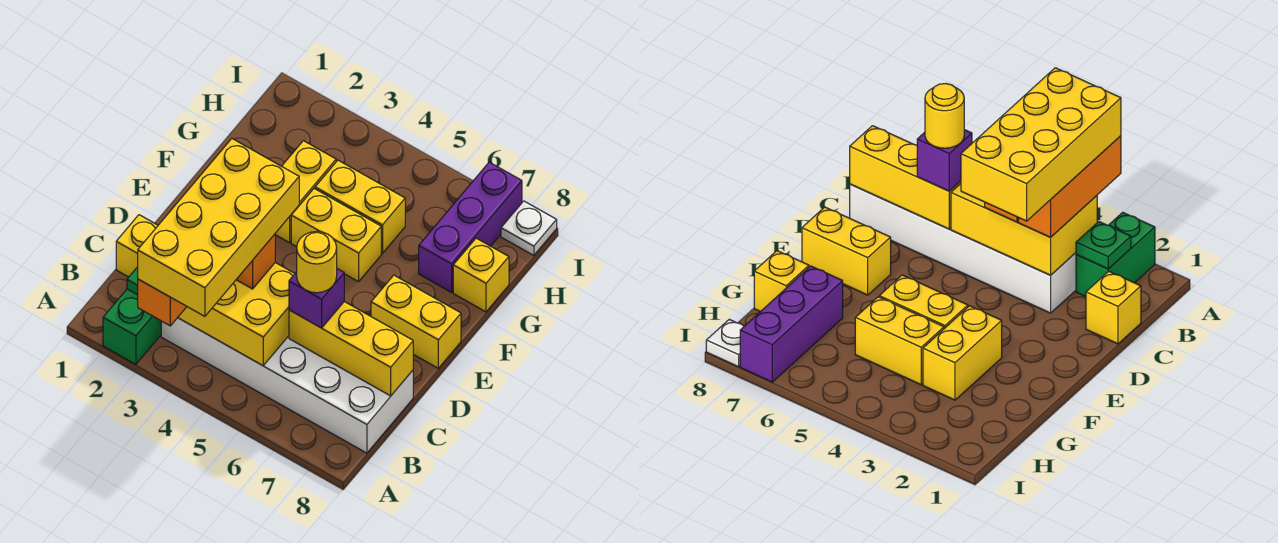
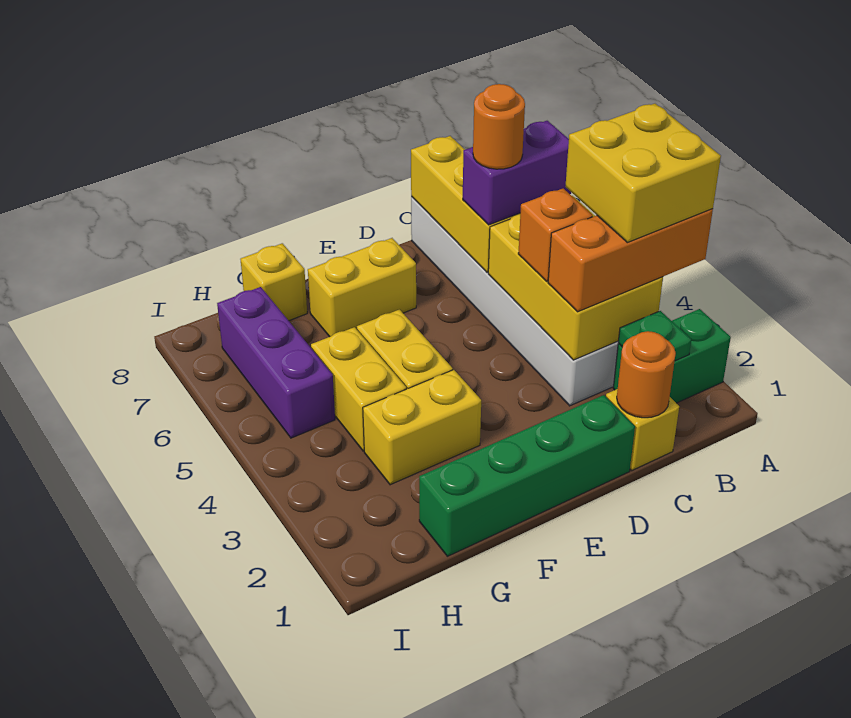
yellow brick A3:D4 level 4 -> yellow brick A3:B4 level 4
none -> orange round brick C1 level 2
purple brick C6 level 3 -> purple brick B6:C6 level 3
yellow round brick C6 level 4 -> orange round brick C6 level 4
none -> green brick D1:G1 level 1
yellow brick E7:E8 level 1 -> yellow brick E7:F7 level 1
purple brick G7:I7 level 1 -> purple brick H5:H7 level 1
white plate I8 level 1 -> none

